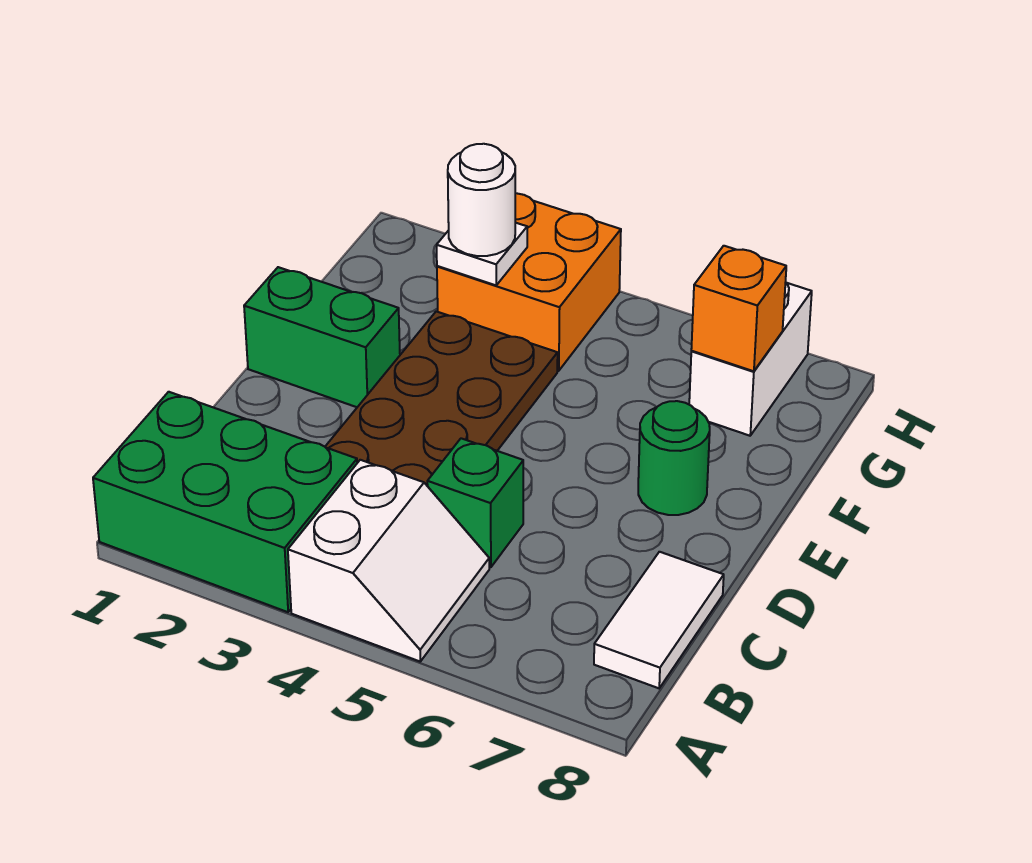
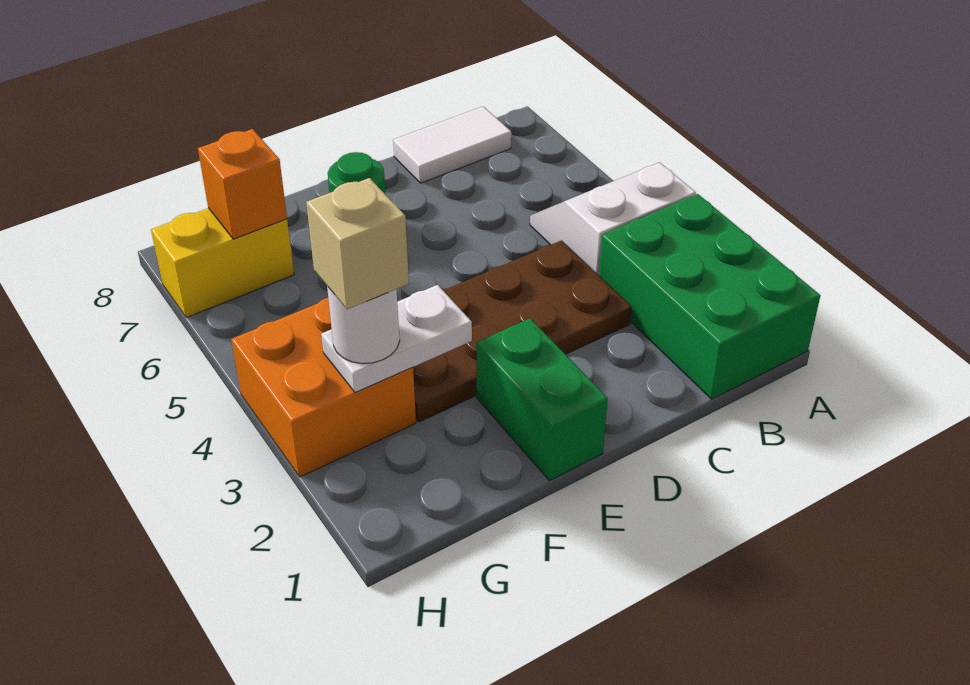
green brick C5 level 1 -> none
white plate G3 level 2 -> white plate F3:G3 level 2
none -> tan brick G3 level 4
white brick G7:H7 level 1 -> yellow brick G7:H7 level 1

